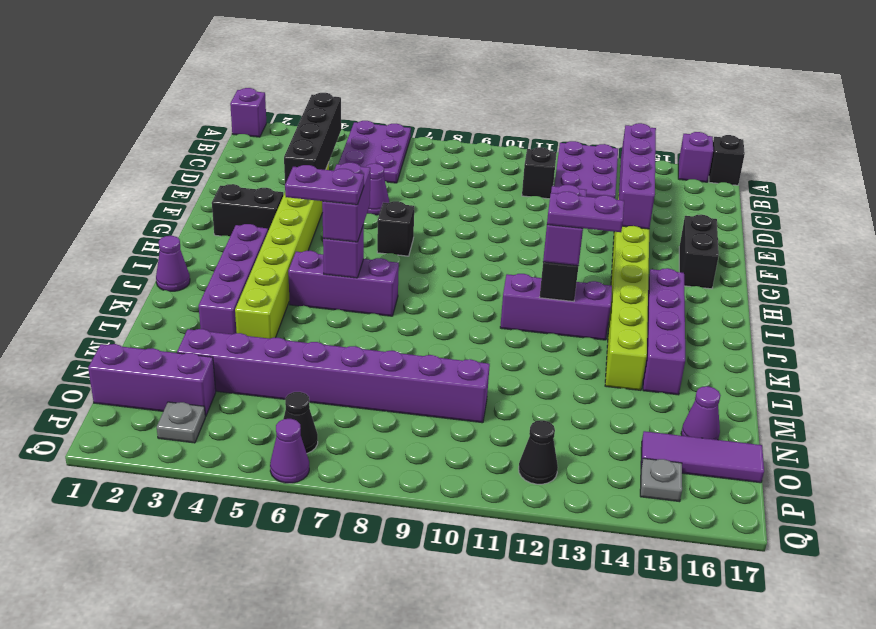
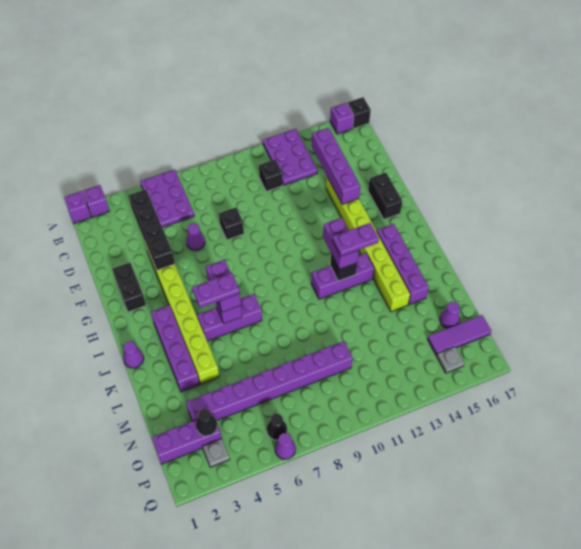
none -> purple brick A2 level 1
black brick G2:G3 level 1 -> black brick F2:G2 level 1
black brick G7 level 1 -> black brick E8 level 1
black cone P12 level 1 -> black cone O3 level 2

